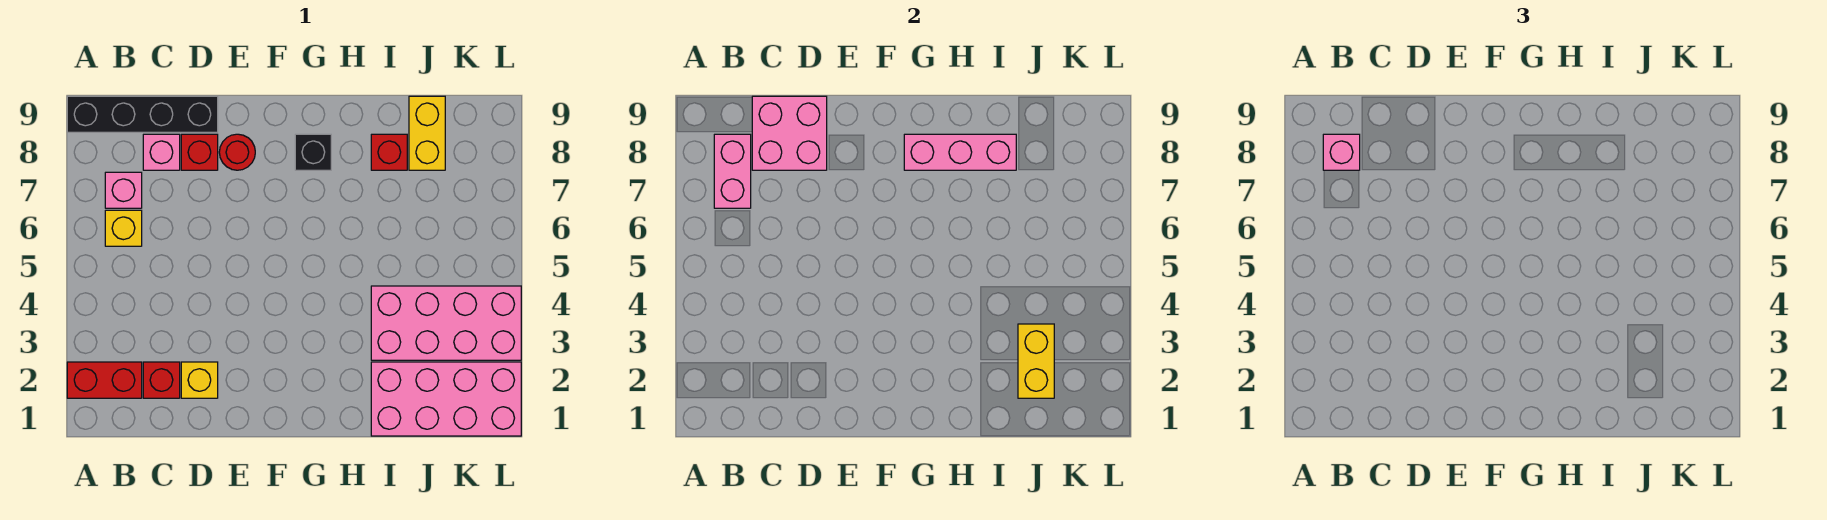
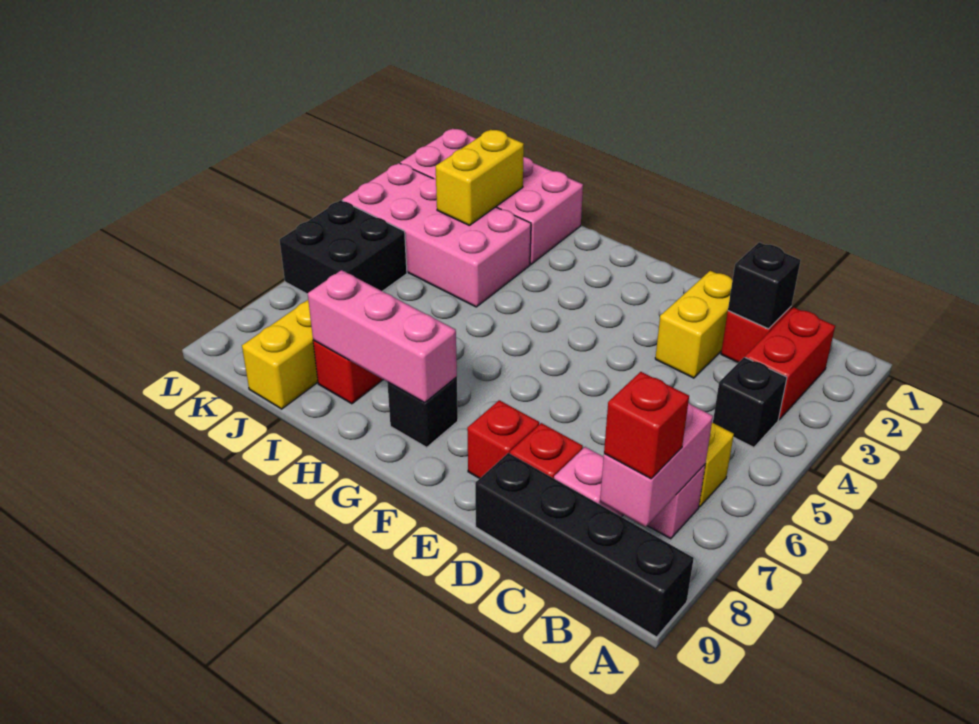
red brick A2:B2 level 1 -> red brick B2:B3 level 1
none -> black brick B4 level 1
pink brick B8 level 3 -> red brick B8 level 3
none -> black brick C2 level 2
pink brick C8:D9 level 2 -> none
yellow brick D2 level 1 -> yellow brick D2:D3 level 1
red round brick E8 level 1 -> red brick E8 level 1
none -> black brick K5:L6 level 1

